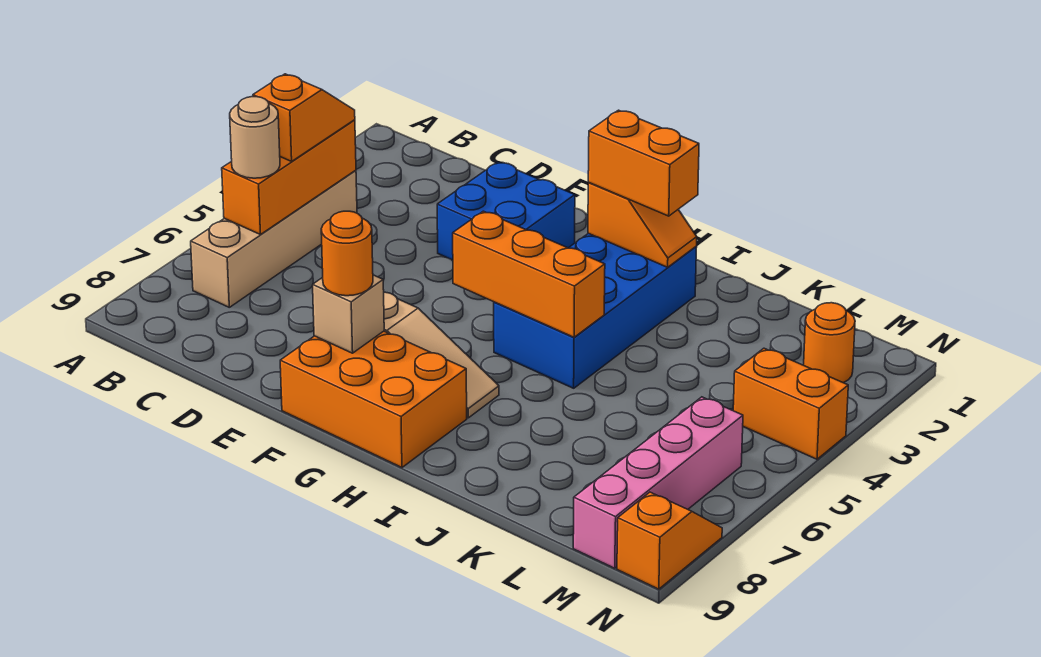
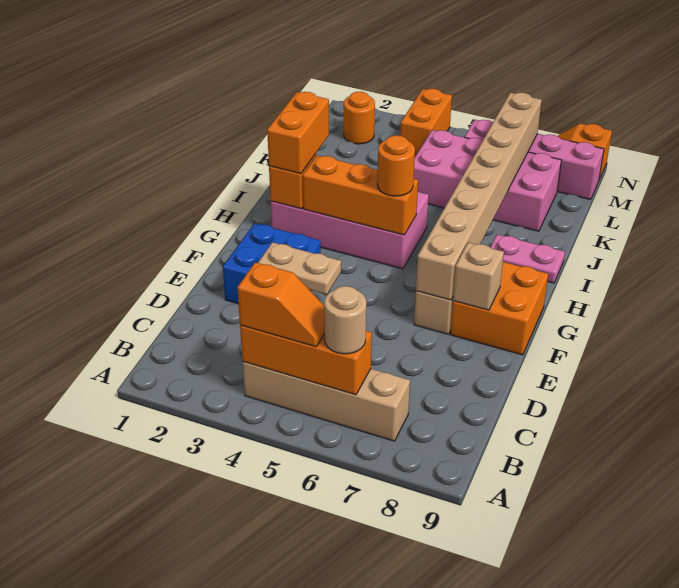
orange slope B4:B5 level 3 top 5 -> orange slope B4:B5 level 3 top 4
none -> tan plate E3:E4 level 2
none -> tan brick F7:M7 level 2
orange brick F8:H9 level 1 -> orange brick F8:G9 level 1
orange round brick F8 level 3 -> orange round brick H5 level 3
orange brick G5:I5 level 2 -> orange brick H3:H5 level 2
blue brick H2:I5 level 1 -> pink brick H2:I5 level 1
none -> pink plate I8:I9 level 1
none -> pink brick K5:L8 level 1

